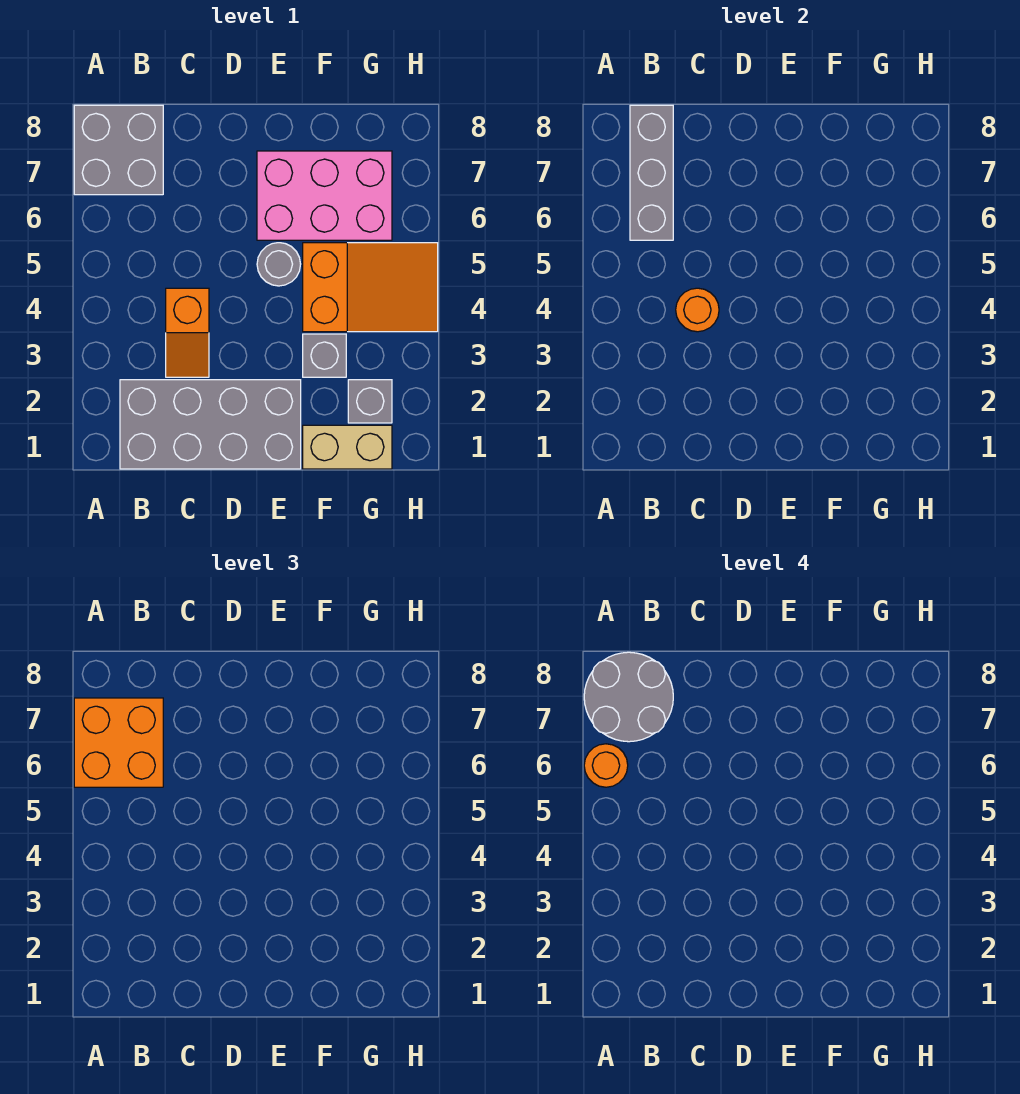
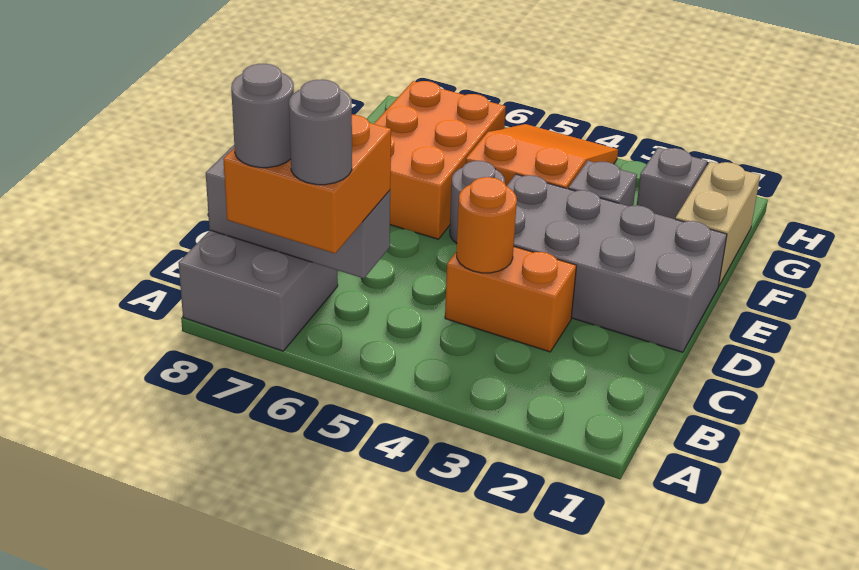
orange round brick A6 level 4 -> grey round brick A6 level 4
grey round brick A7:B8 level 4 -> grey round brick A7 level 4
grey brick B1:E2 level 1 -> grey brick D1:E4 level 1
orange slope C3:C4 level 1 top 4 -> orange brick C3:C4 level 1
pink brick E6:G7 level 1 -> orange brick E6:G7 level 1

